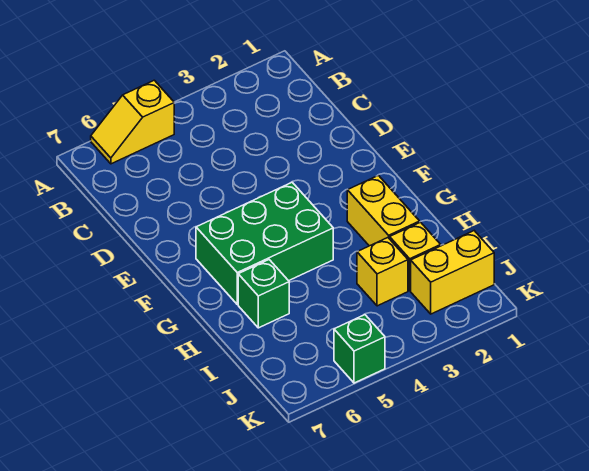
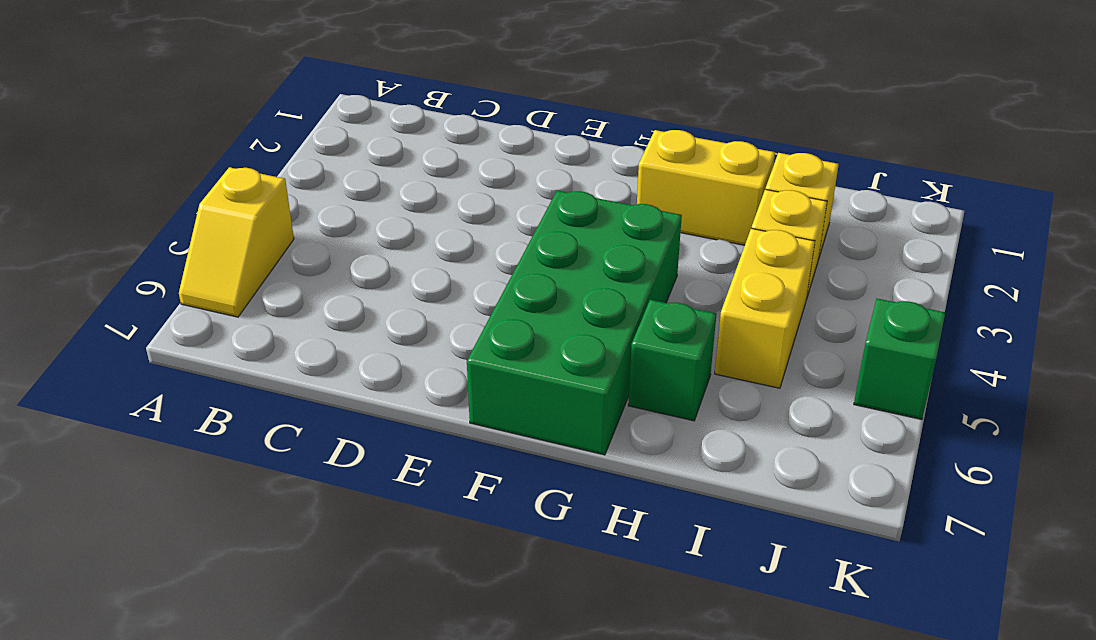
green brick F4:G6 level 1 -> green brick F4:G7 level 1
yellow brick J1:J2 level 1 -> yellow brick I4:I5 level 1

